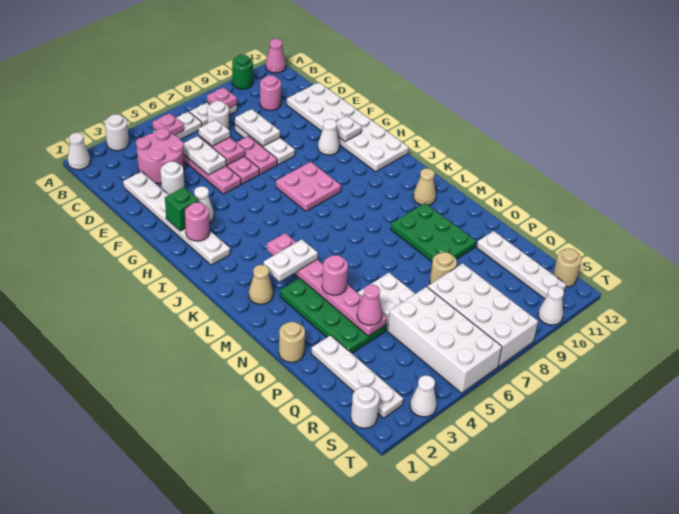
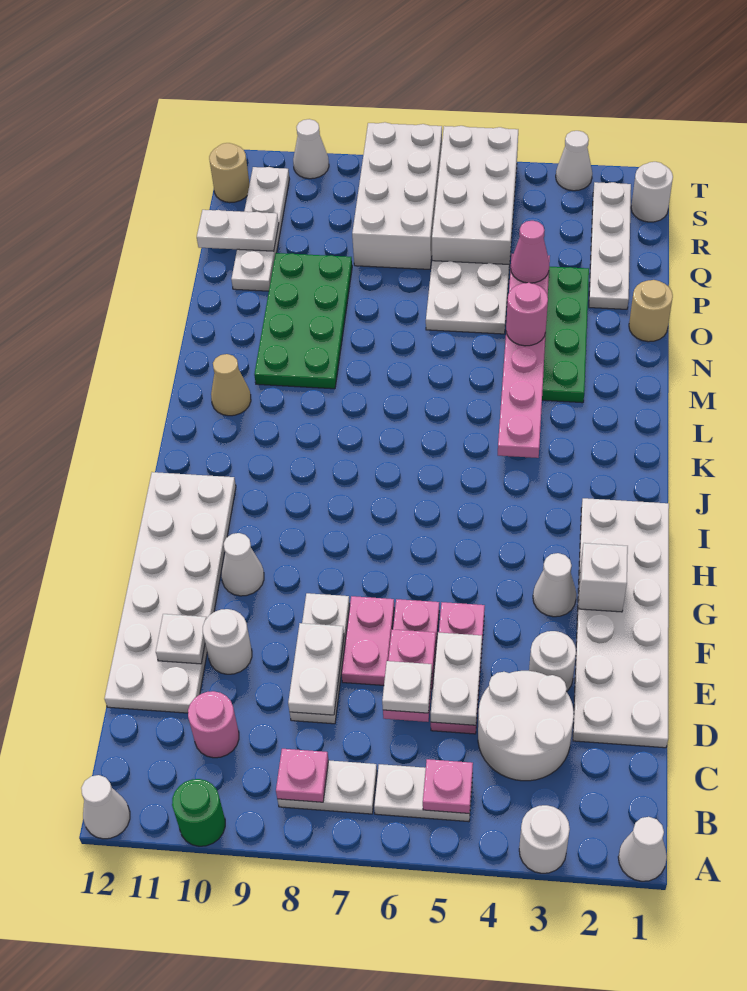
pink cone A12 level 1 -> white cone A12 level 1
pink round brick C3:D4 level 1 -> white round brick C3:D4 level 1
white round brick C7 level 1 -> white round brick E10 level 1
white plate D2:I2 level 1 -> white plate D1:I2 level 1
green brick G2 level 2 -> white brick G2 level 2
white plate G11 level 2 -> white plate E11 level 2
pink round brick H2 level 2 -> none
pink plate H7:I8 level 1 -> none
tan cone L2 level 1 -> none
white plate L3:L4 level 3 -> white plate Q11:Q12 level 2
green plate M9:O10 level 1 -> green plate M9:P10 level 1
tan round brick P8 level 1 -> none

